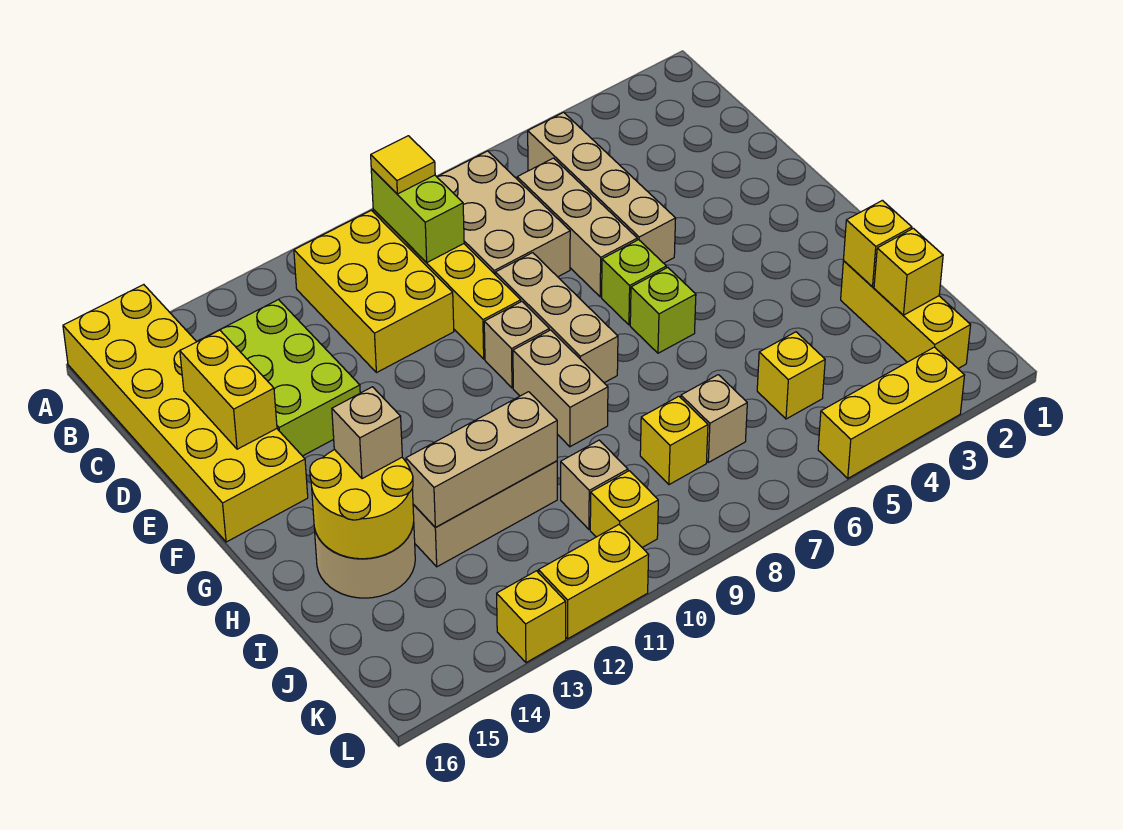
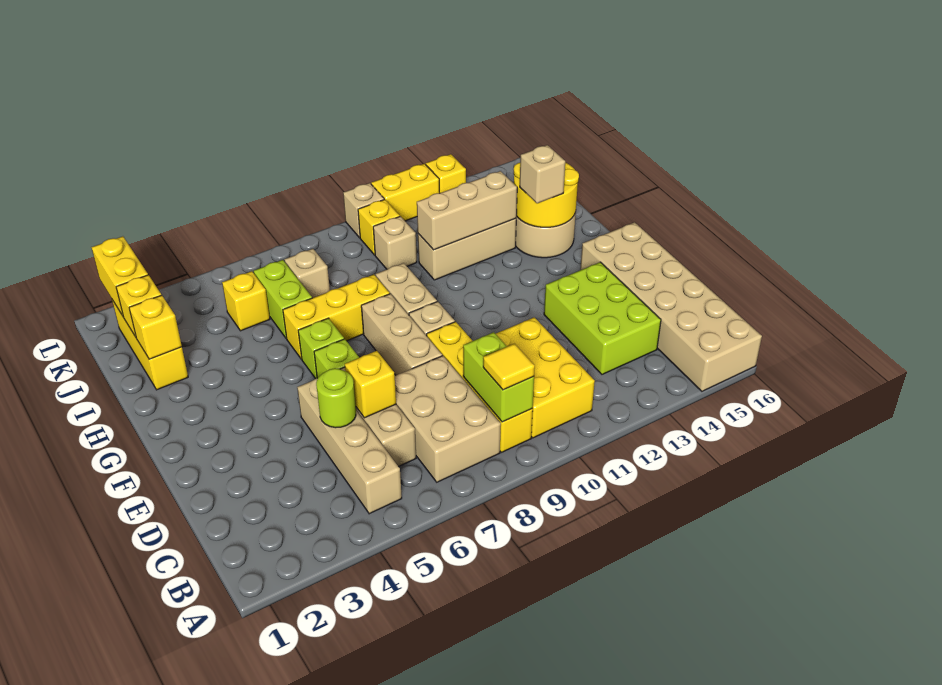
yellow brick A15:F16 level 1 -> tan brick A15:F16 level 1
none -> lime round brick D5 level 2
yellow brick D15:E15 level 2 -> yellow brick K2:L2 level 2
none -> lime brick I6:J6 level 1
yellow brick J8 level 1 -> yellow brick D6 level 2
yellow brick L3:L5 level 1 -> yellow brick H6:H8 level 1
none -> tan brick L10 level 1

